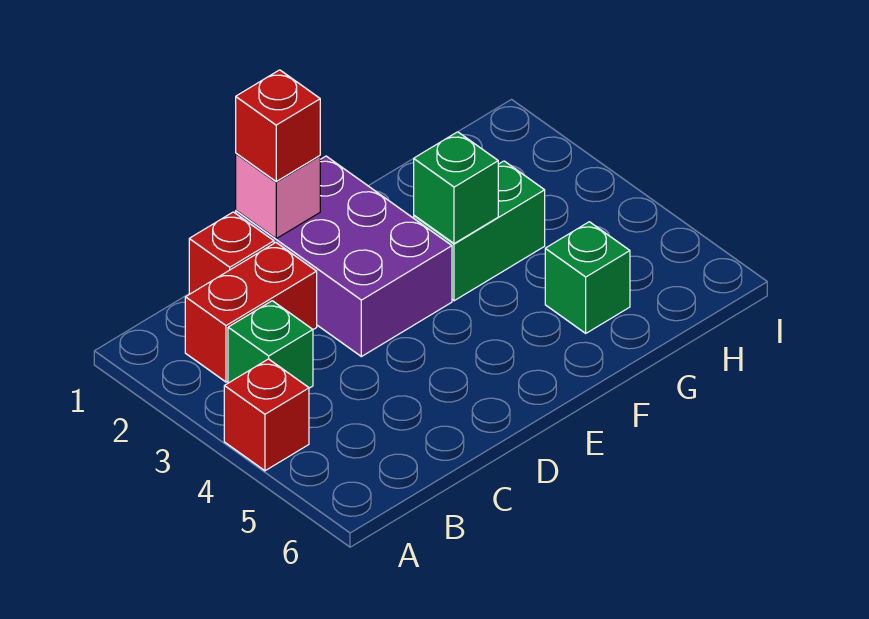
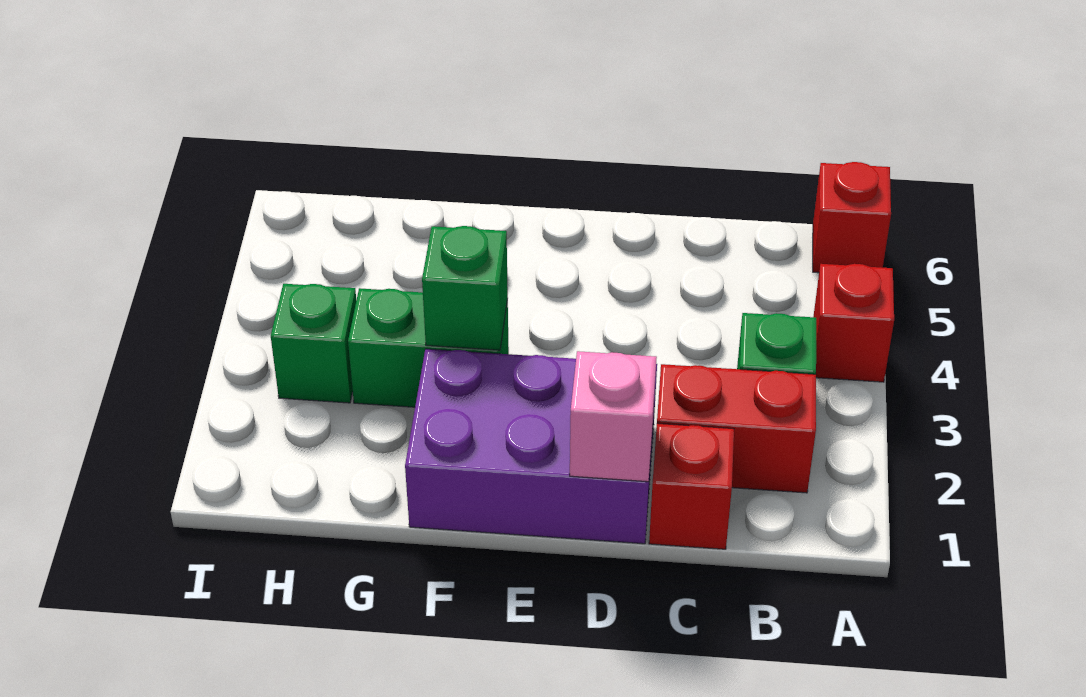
purple brick D1:E3 level 1 -> purple brick D1:F2 level 1
red brick D1 level 3 -> red brick A6 level 1
green brick G5 level 1 -> green brick H3 level 1

